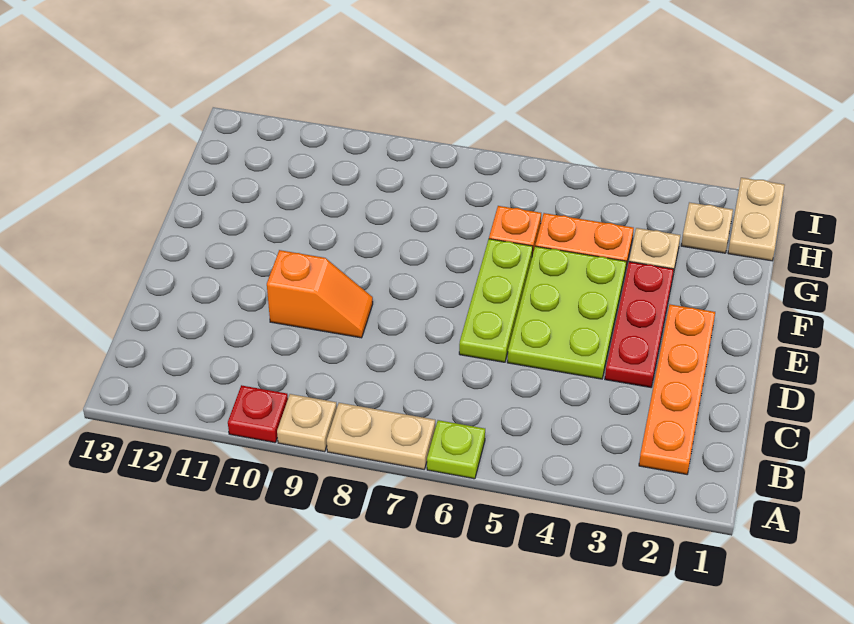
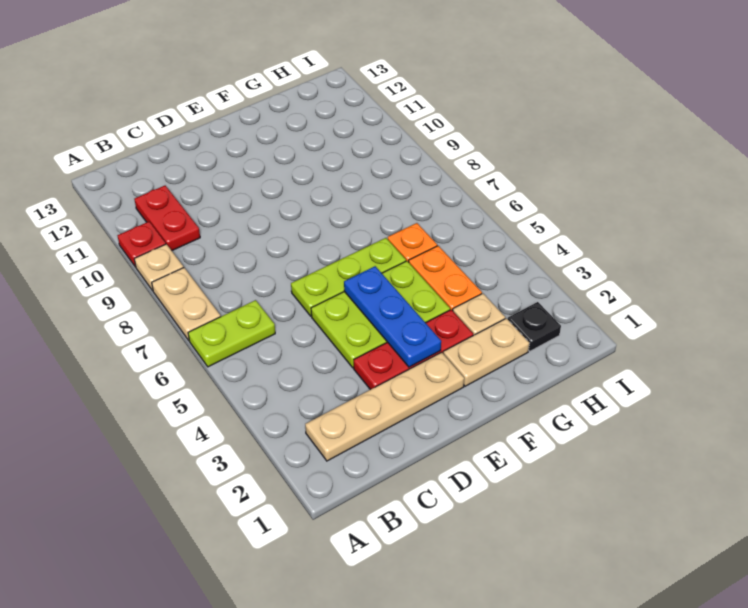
lime plate A6 level 1 -> lime plate A6:B6 level 1
orange plate B2:E2 level 1 -> tan plate B2:E2 level 1
none -> red plate B10:B11 level 1
orange slope D9:D10 level 1 top 10 -> none
none -> blue plate E3:E5 level 2
tan plate H1:I1 level 1 -> tan plate F2:G2 level 1
tan plate H2 level 1 -> black plate H2 level 1

